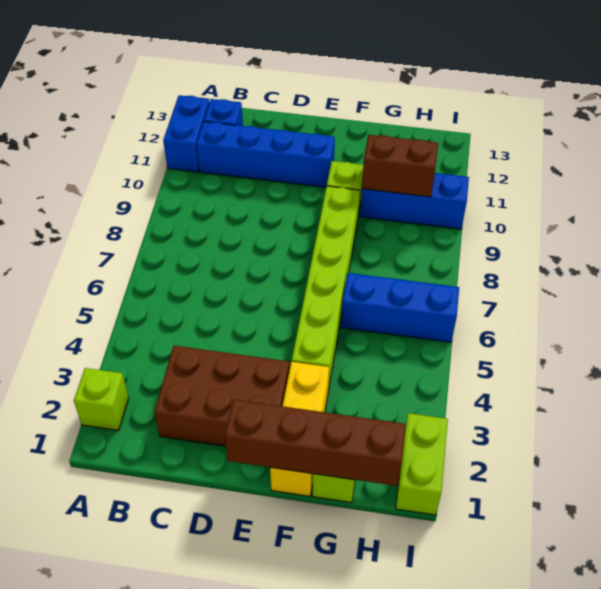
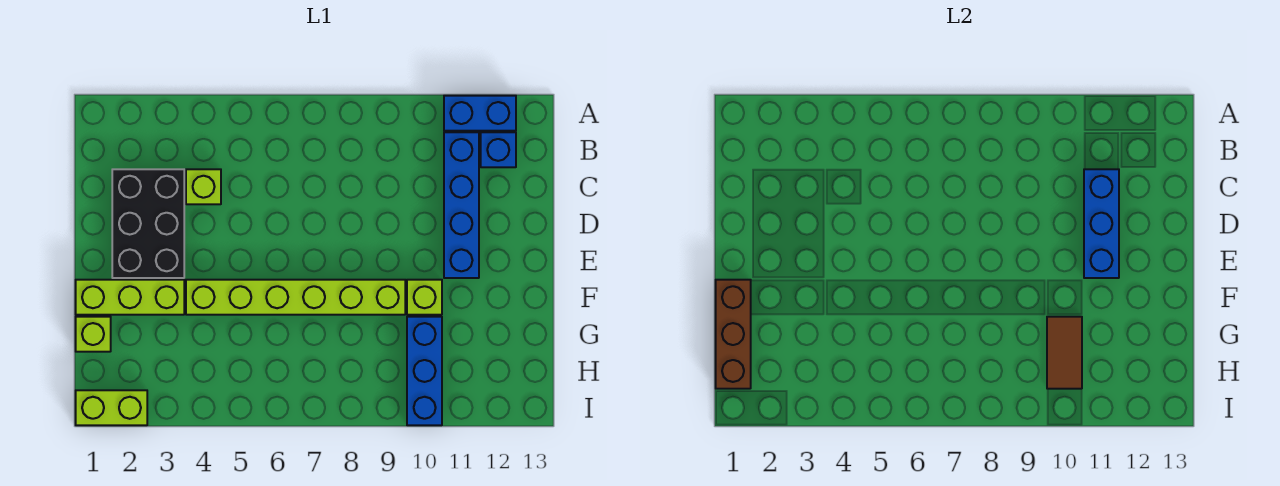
lime brick A2 level 1 -> lime brick C4 level 1
brown brick C2:E3 level 1 -> black brick C2:E3 level 1
brown brick E1:H1 level 2 -> brown brick F1:H1 level 2
yellow brick F1:F3 level 1 -> lime brick F1:F3 level 1
blue brick G6:I6 level 1 -> blue brick C11:E11 level 2
brown brick G10:H10 level 2 -> brown tile G10:H10 level 2

